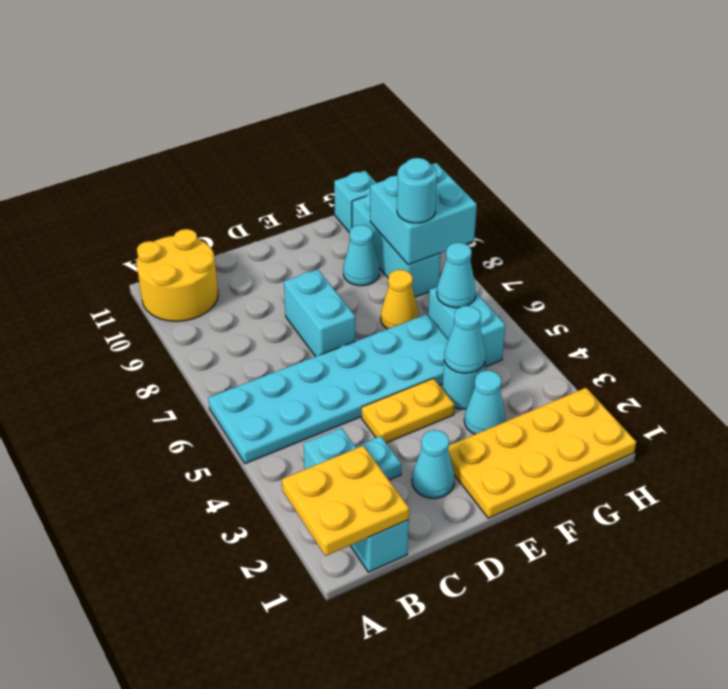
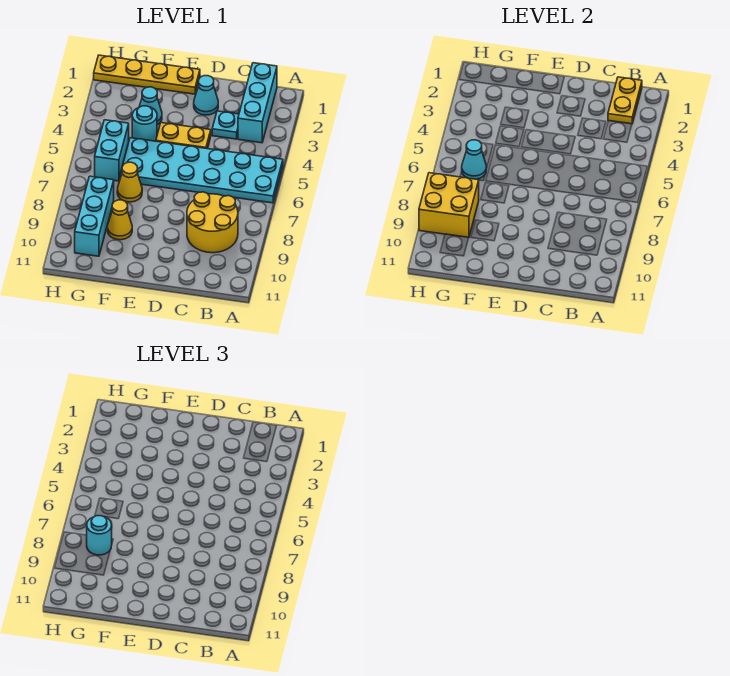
yellow plate A1:B2 level 2 -> yellow plate B1:B2 level 2
yellow round brick A10:B11 level 1 -> yellow round brick B8:C9 level 1
cyan brick D7:D8 level 1 -> none
yellow plate E1:H2 level 1 -> yellow plate E1:H1 level 1
cyan cone F4 level 2 -> none
cyan cone F9 level 1 -> yellow cone F9 level 1
cyan brick G8:H9 level 2 -> yellow brick G8:H9 level 2
cyan brick G11 level 1 -> none

